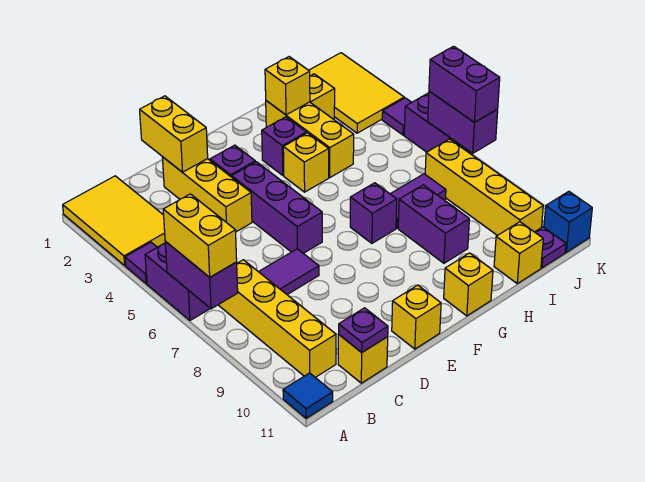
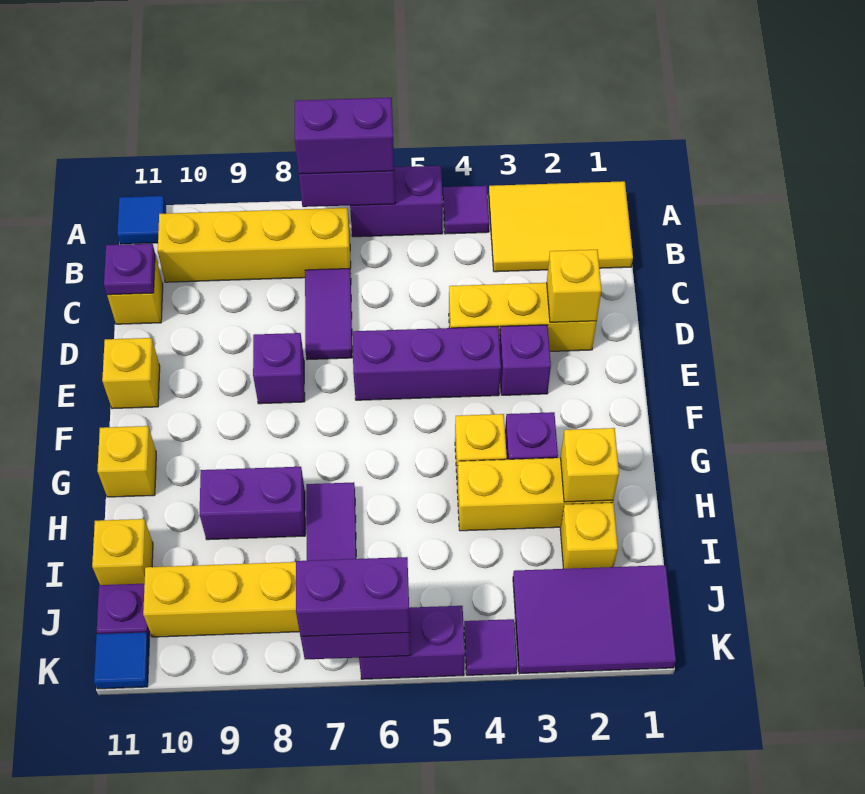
yellow brick A6:A7 level 3 -> purple brick A6:A7 level 3
yellow brick D1:D2 level 2 -> yellow brick D2 level 2
purple brick G7 level 1 -> purple brick E8 level 1
yellow tile J1:K3 level 1 -> purple tile J1:K3 level 1
blue brick K11 level 1 -> blue tile K11 level 1

